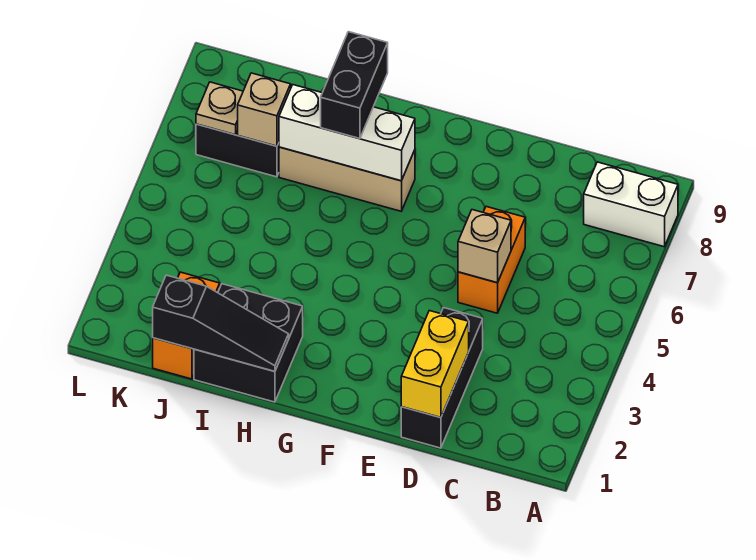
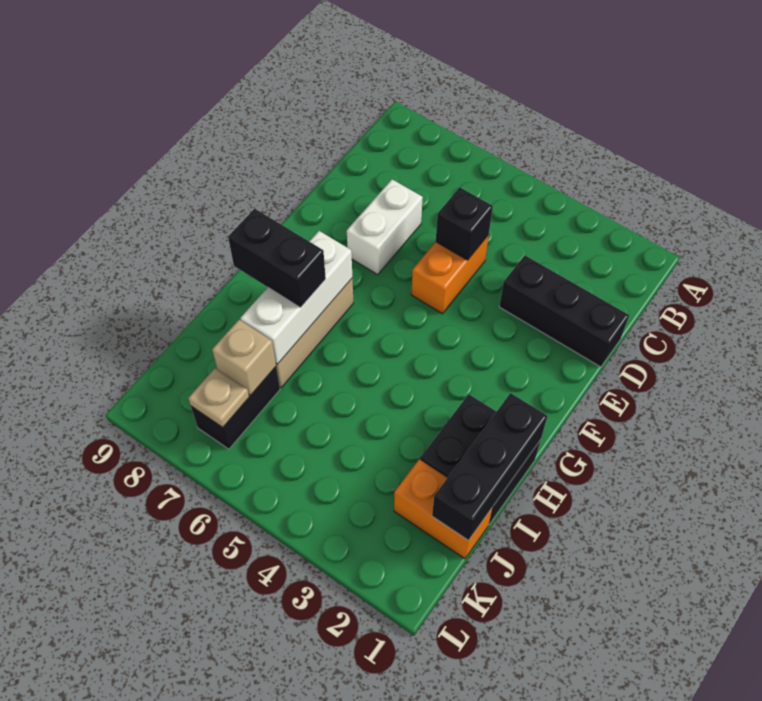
white brick A8:B8 level 1 -> white brick D7:E7 level 1
yellow brick D1:D2 level 2 -> none
orange brick D5:D6 level 1 -> orange brick D5:E5 level 1
tan brick D5 level 2 -> black brick D5 level 2
black slope H1:J1 level 2 top J -> black brick H1:J1 level 2

